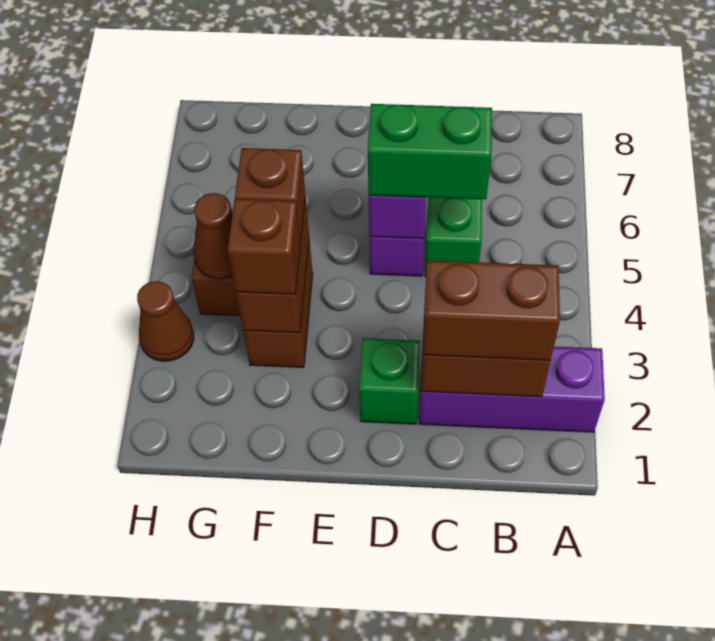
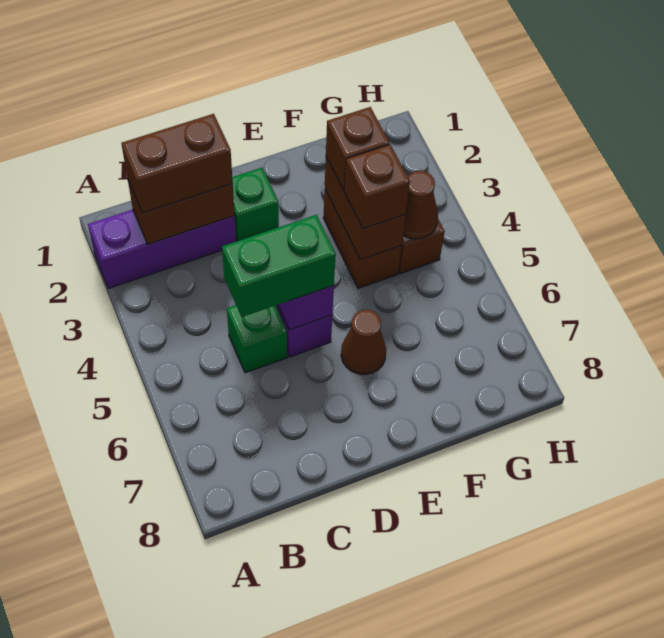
brown cone H3 level 1 -> brown cone E6 level 1

